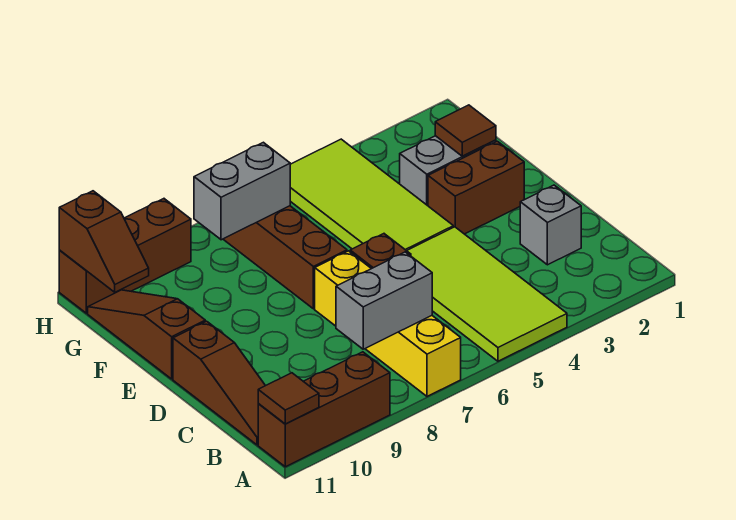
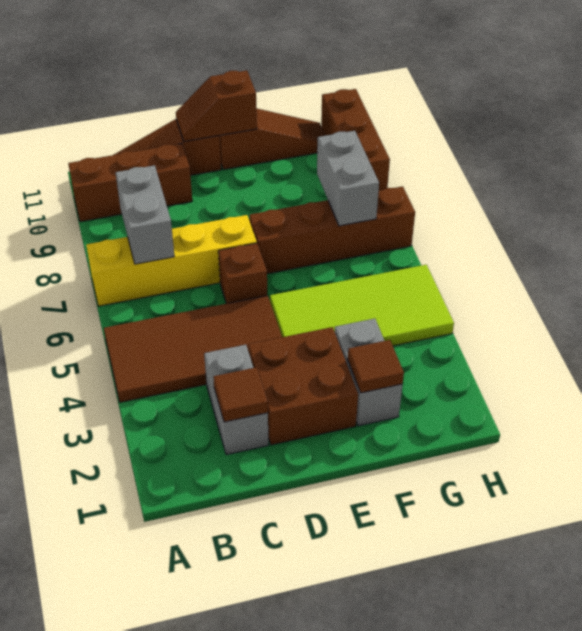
lime tile A4:D5 level 1 -> brown tile A4:D5 level 1
brown brick A9:A11 level 1 -> brown brick A10:C10 level 1
brown tile A11 level 2 -> brown tile C2 level 2
grey brick C2 level 1 -> grey brick C2:C3 level 1
brown brick E2:E3 level 1 -> brown brick D2:E3 level 1
brown slope G11:H11 level 2 top H -> brown slope D11:E11 level 2 top E

